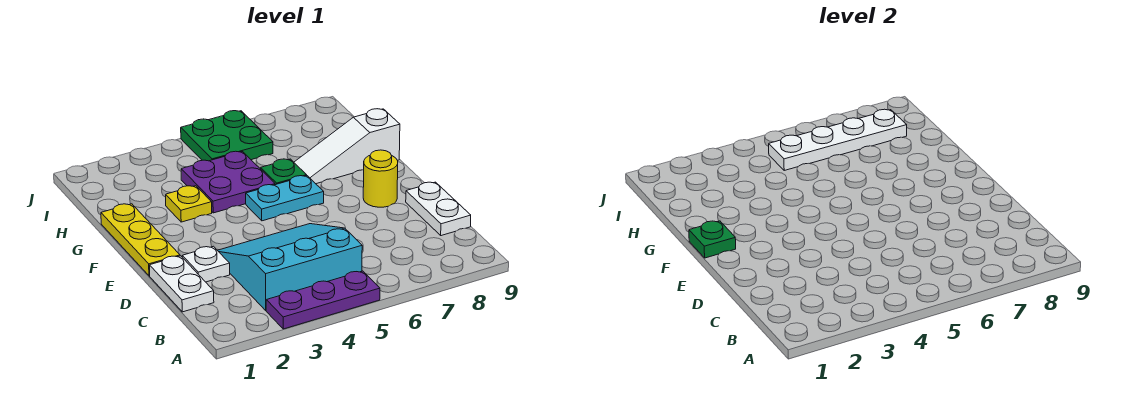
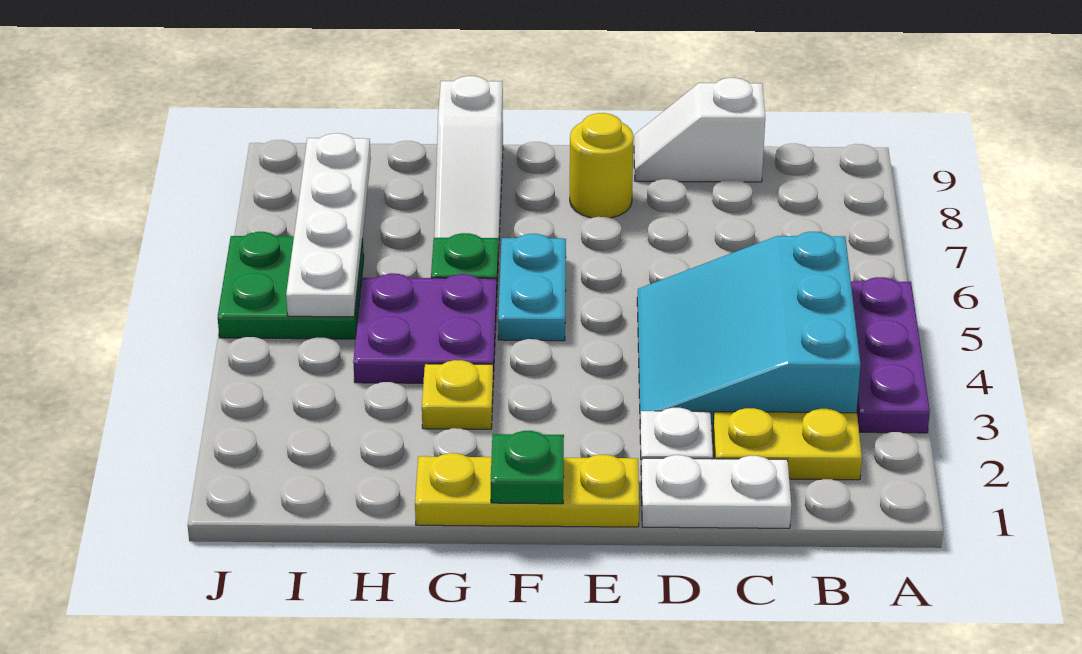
none -> yellow plate B2:C2 level 1
white plate C9:D9 level 1 -> white slope C9:D9 level 1 top C

